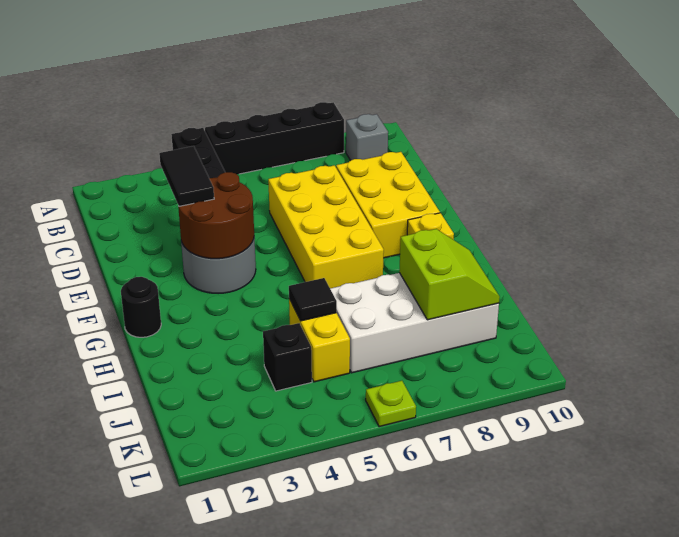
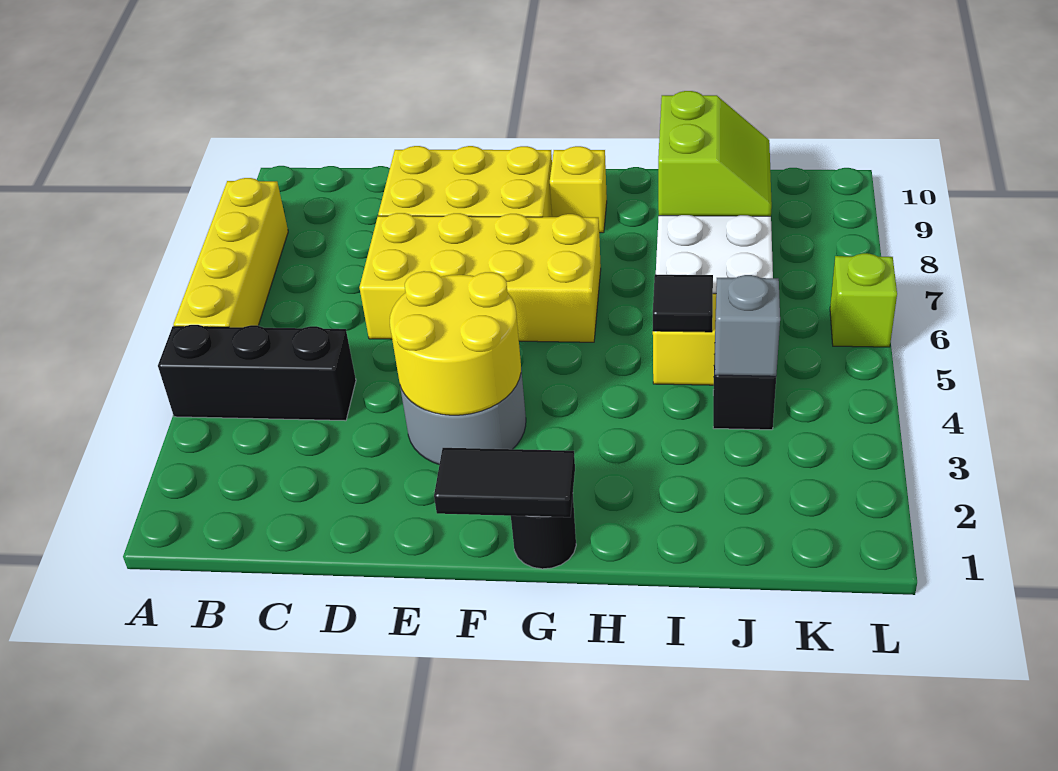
black brick A5:A8 level 1 -> yellow brick A5:A8 level 1
grey brick B9 level 1 -> grey brick J4 level 2
black tile D3:E3 level 3 -> black tile F1:G1 level 2
brown round brick E3:F4 level 2 -> yellow round brick E3:F4 level 2
lime slope I8:J9 level 2 top 8 -> lime slope I8:J9 level 2 top I
lime plate L6 level 1 -> lime brick L6 level 1

